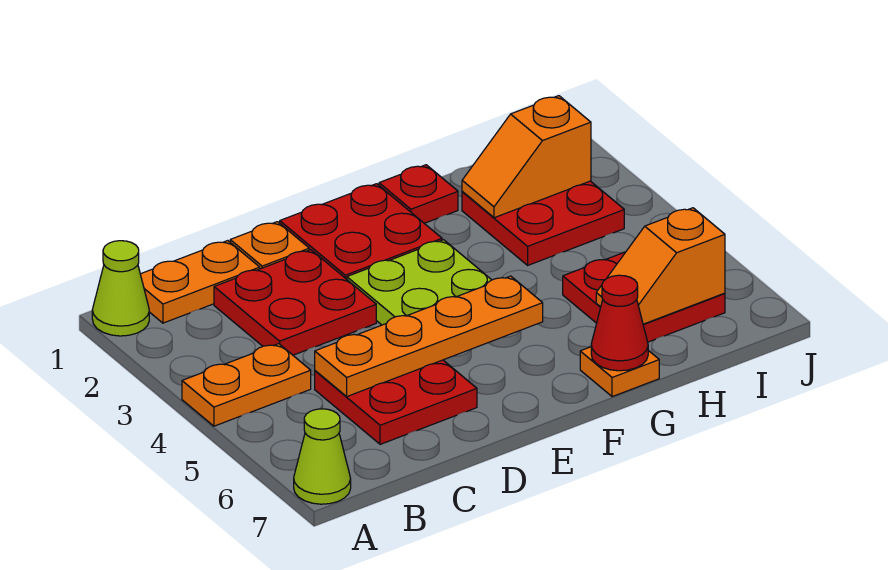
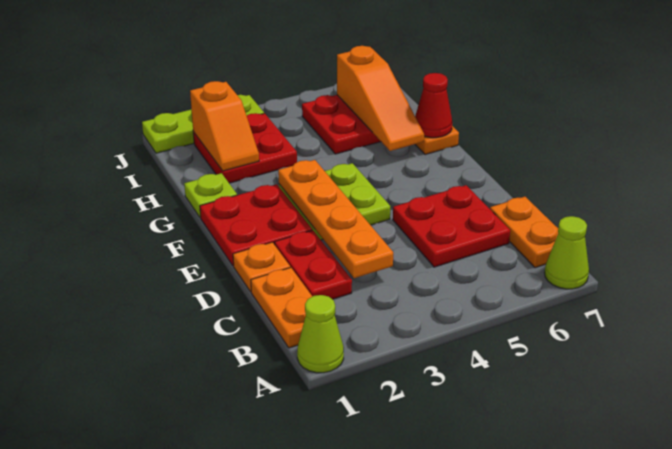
orange plate A4:B4 level 1 -> orange plate B7:C7 level 1
red plate C2:D3 level 1 -> red plate C2:D2 level 1
orange plate C5:F5 level 2 -> orange plate C3:F3 level 2
red plate G1 level 1 -> lime plate G1 level 1
orange slope H6:I6 level 2 top I -> orange slope G6:I6 level 2 top I
none -> lime plate J1:J3 level 1

